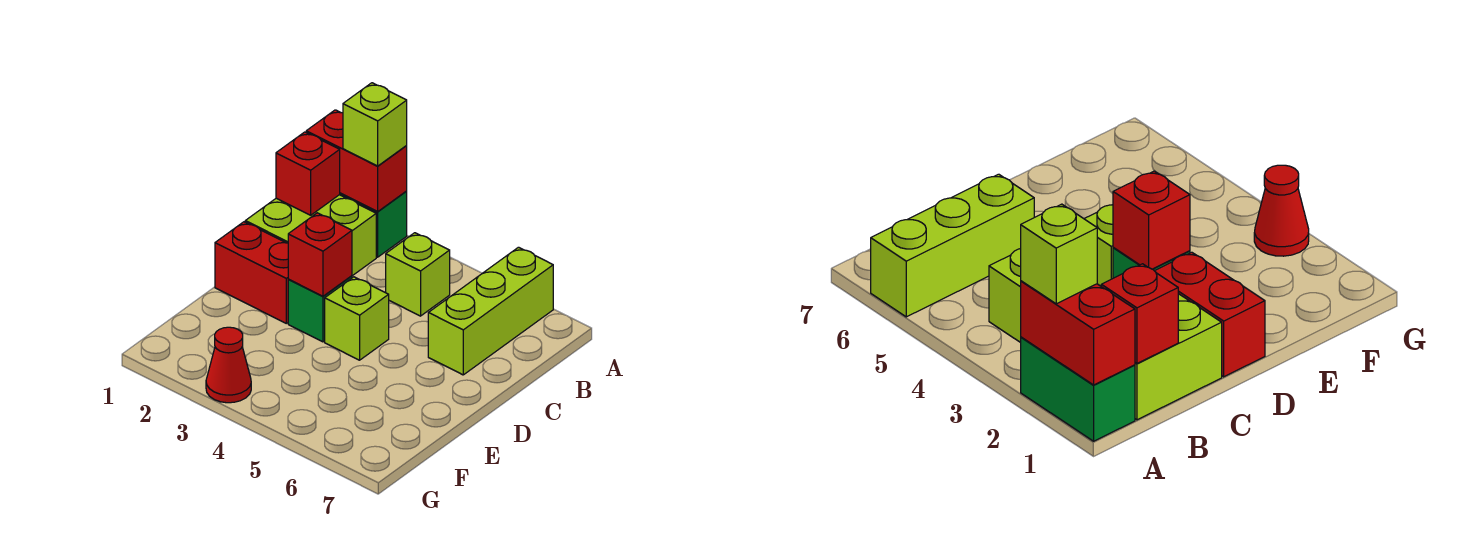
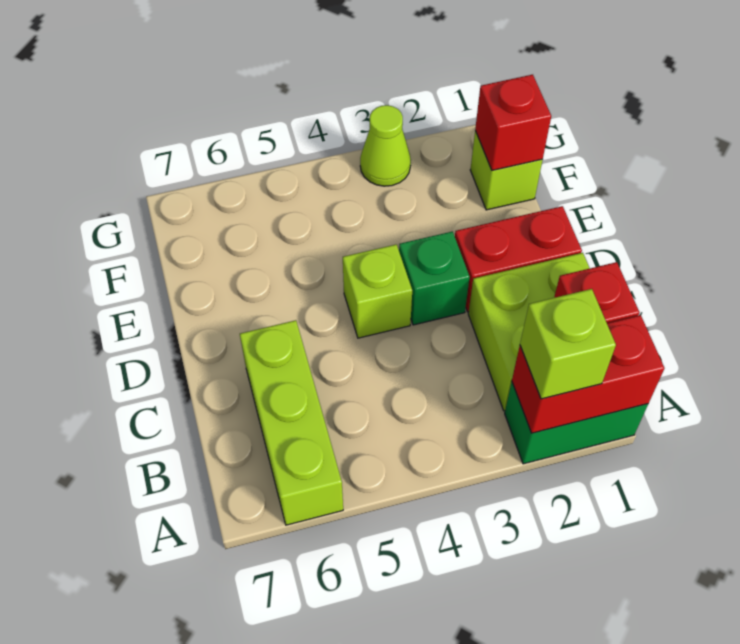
lime brick B4 level 1 -> lime brick F1 level 1
red brick D3 level 2 -> red brick F1 level 2
red cone G3 level 1 -> lime cone G3 level 1

